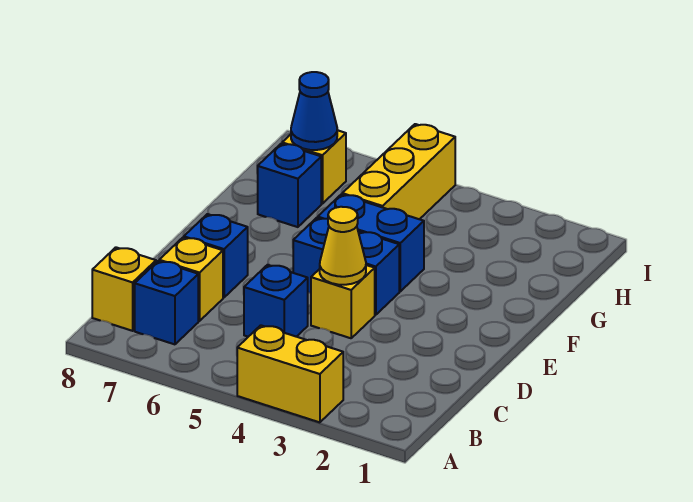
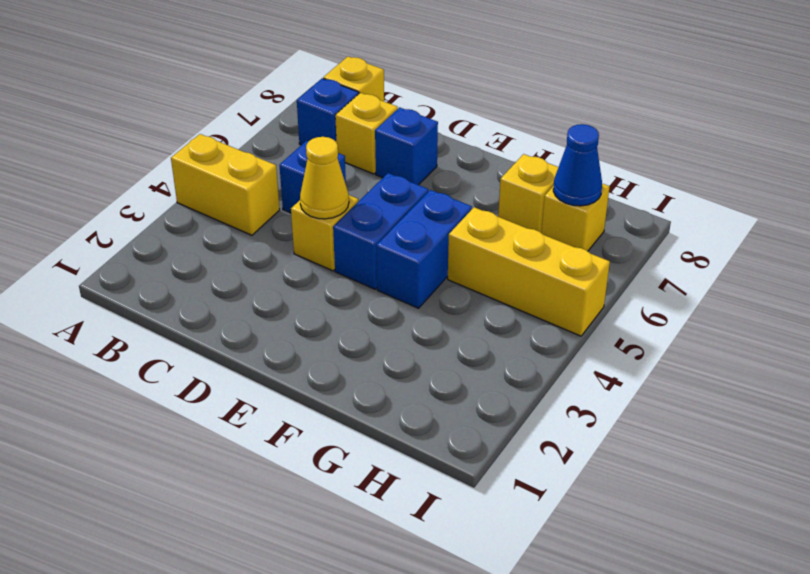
yellow brick A3:A4 level 1 -> yellow brick A4:B4 level 1
blue brick G7 level 1 -> yellow brick G7 level 1

